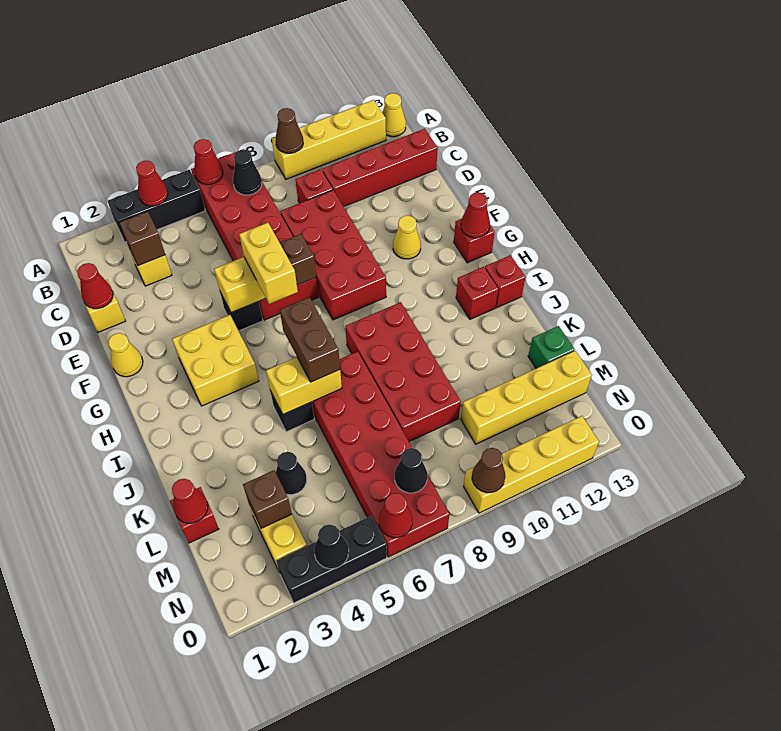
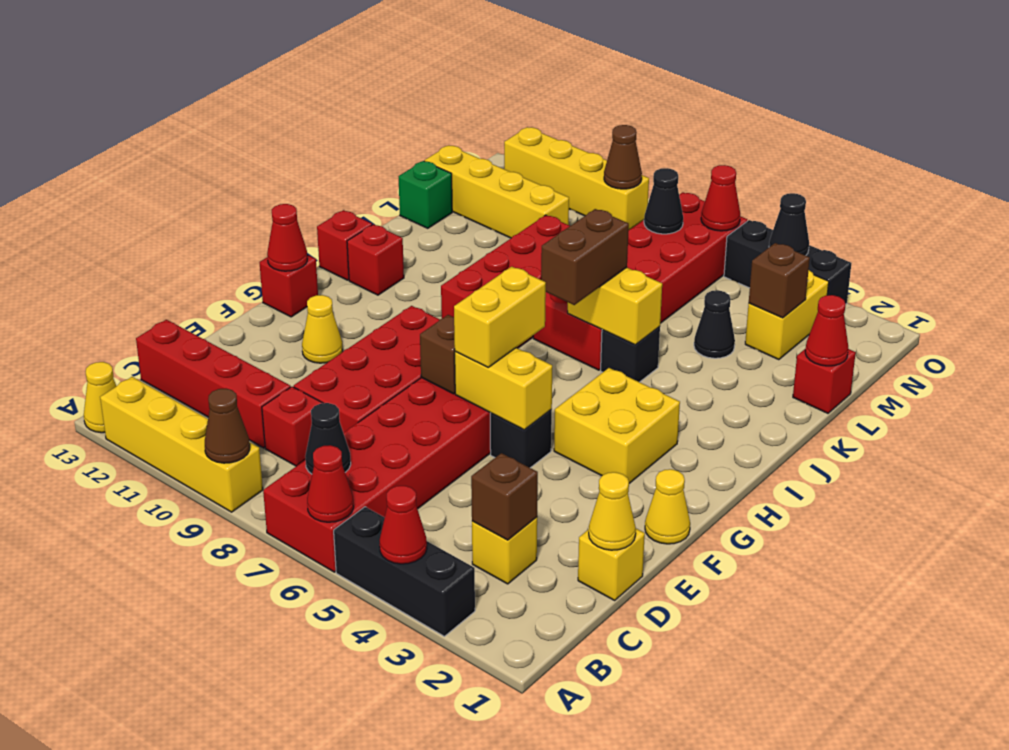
red cone D1 level 2 -> yellow cone D1 level 2

